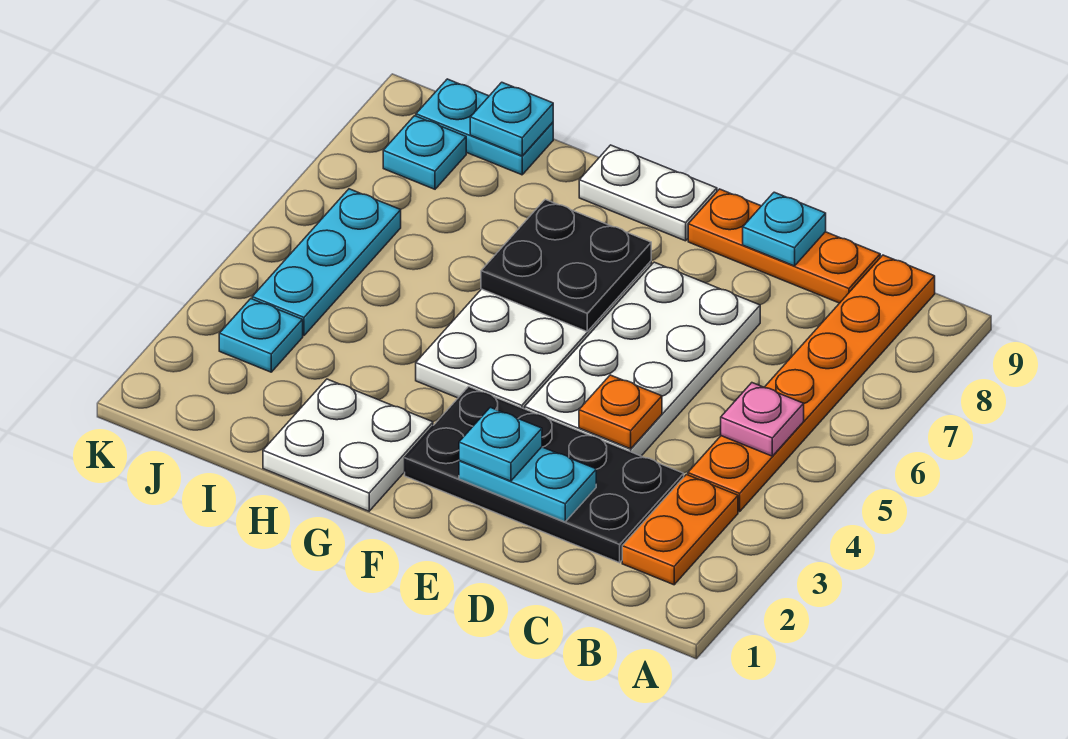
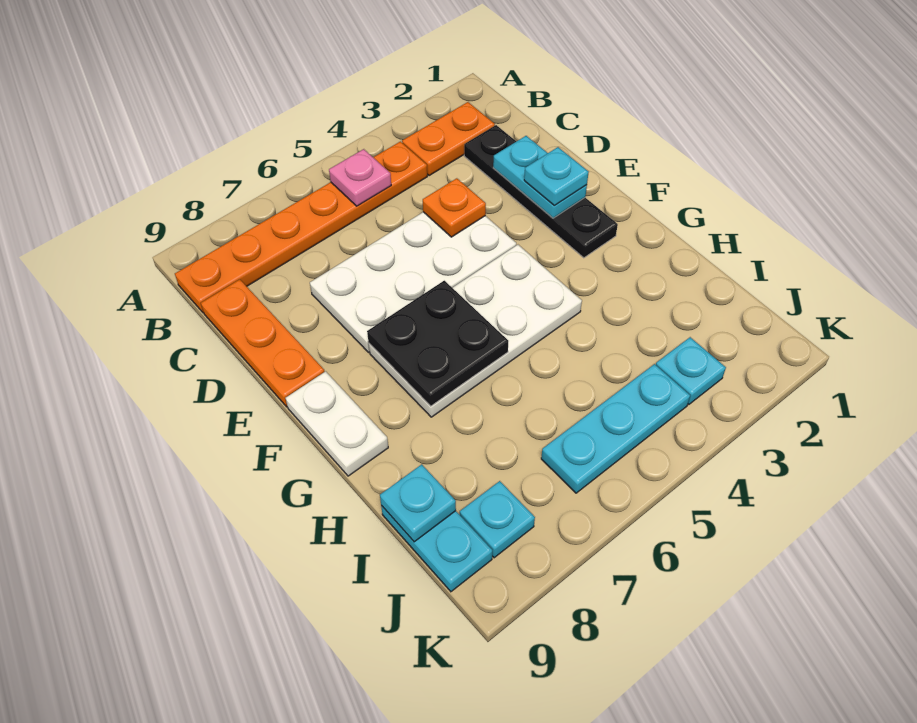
black plate C2:F3 level 1 -> black plate C2:F2 level 1
cyan plate D9 level 2 -> none
white plate G1:H2 level 1 -> none

